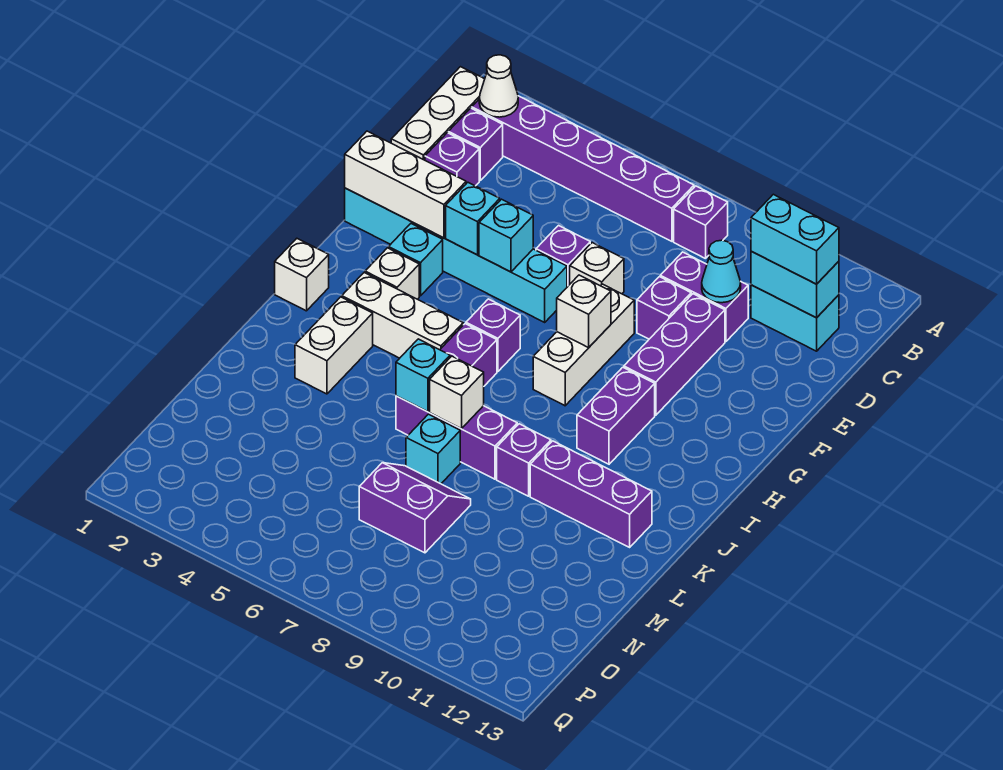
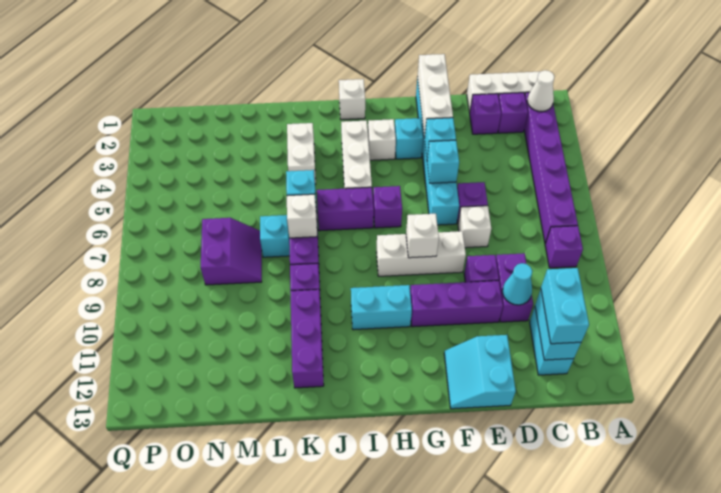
none -> cyan slope E12:F13 level 1 top E
purple brick H10:I10 level 1 -> cyan brick H10:I10 level 1
white brick J3:K3 level 1 -> white brick K3:K4 level 1

